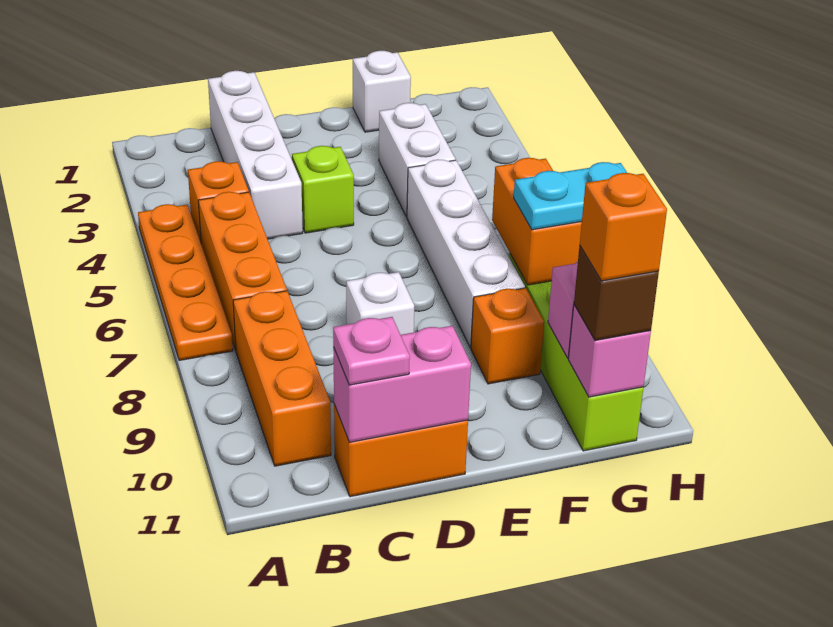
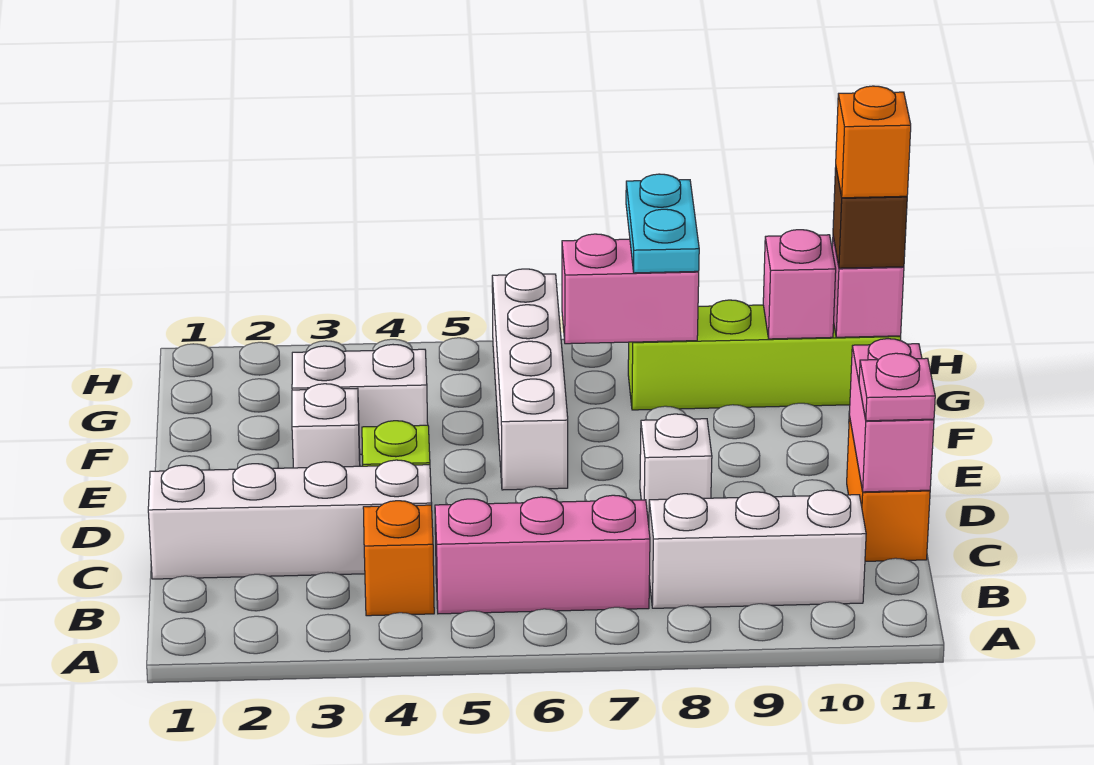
orange plate A4:A7 level 1 -> none
orange brick B5:B7 level 1 -> pink brick B5:B7 level 1
orange brick B8:B10 level 1 -> white brick B8:B10 level 1
white brick F1 level 1 -> white brick E3 level 1
white brick F5:F8 level 1 -> white brick E6:H6 level 1
orange brick F9 level 1 -> none
orange brick G7:G8 level 2 -> pink brick G7:G8 level 2

